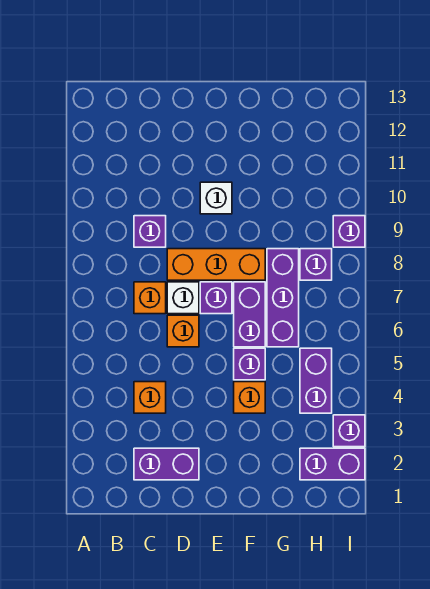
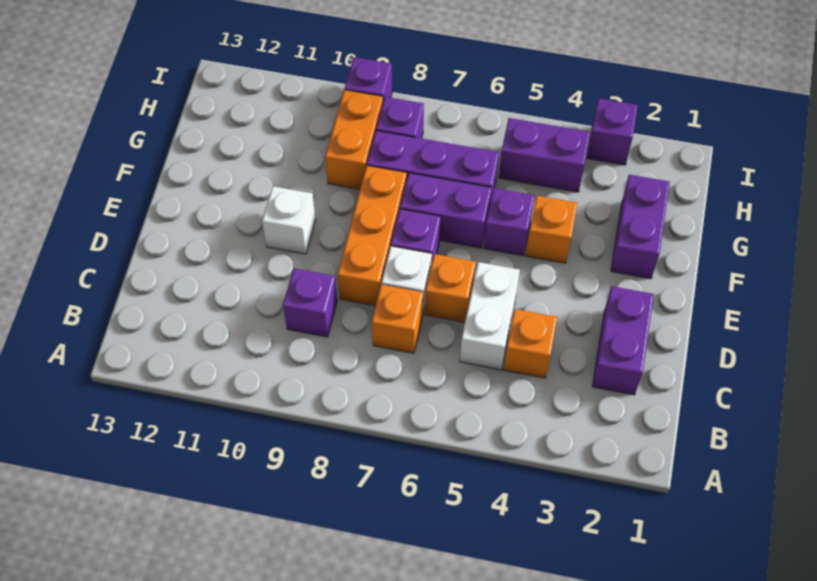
none -> white brick C5:D5 level 1
none -> orange brick G9:H9 level 1
purple brick H2:I2 level 1 -> purple brick F2:G2 level 1

